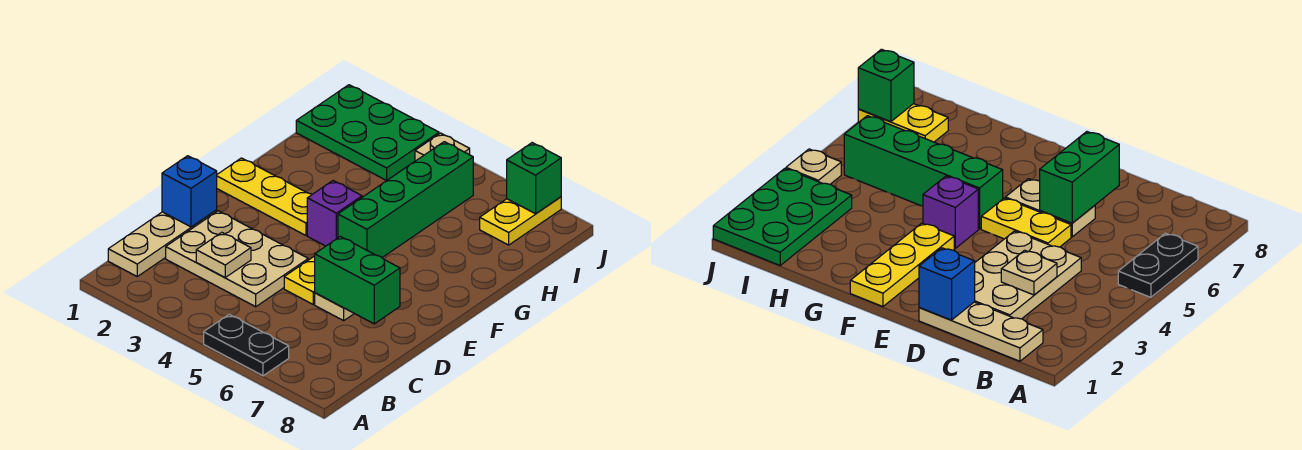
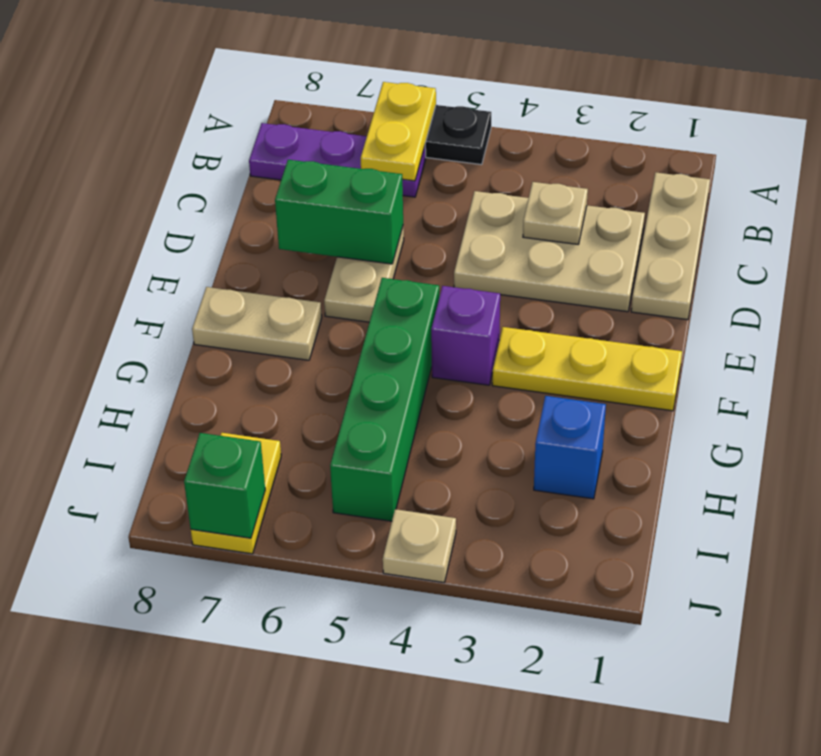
none -> purple plate B6:B8 level 1
blue brick D1 level 2 -> blue brick H2 level 1
yellow plate D5:E5 level 1 -> yellow plate A6:B6 level 2
none -> tan plate F7:F8 level 1
green plate I1:J3 level 1 -> none

